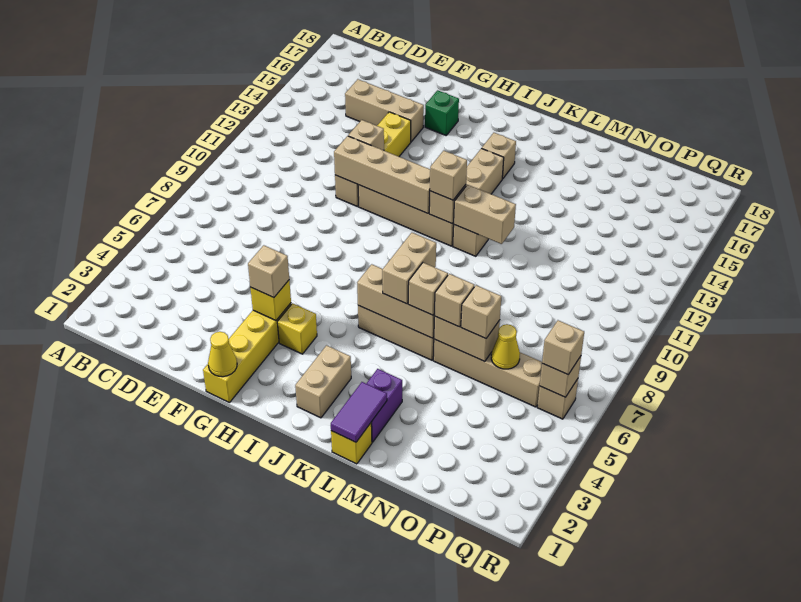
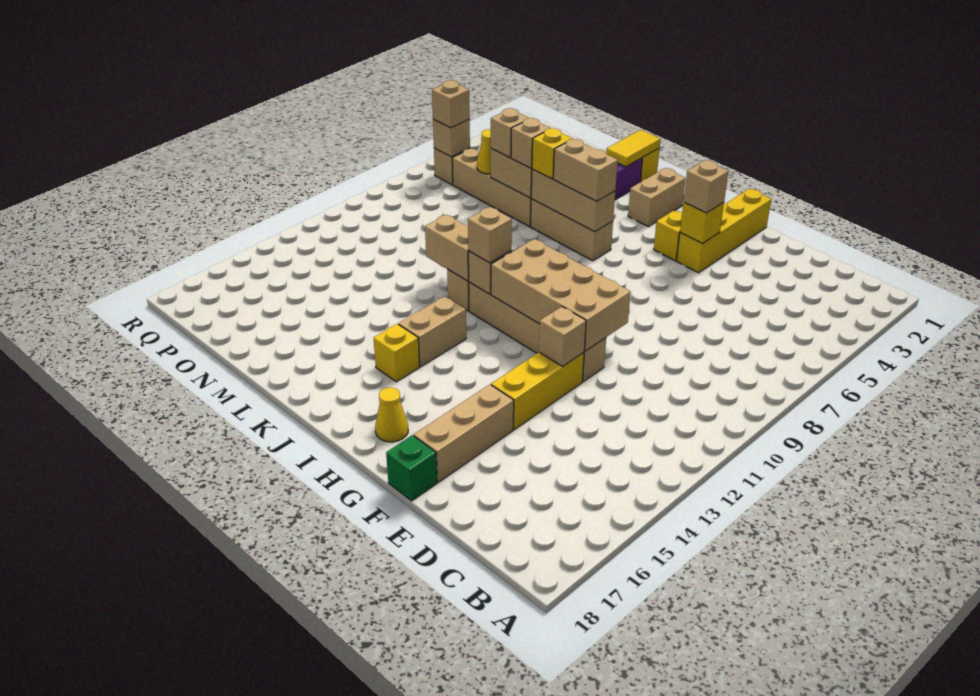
tan brick D15:F15 level 1 -> tan brick F15:F17 level 1
tan brick F11:I11 level 2 -> tan brick F10:I11 level 2
yellow cone G1 level 2 -> yellow cone H17 level 1
green brick G16 level 1 -> green brick F18 level 1
tan brick J15 level 1 -> yellow brick J15 level 1
tan brick K6:K7 level 3 -> tan brick J6:K6 level 3
purple tile L1:L2 level 2 -> yellow tile L1:L2 level 2
tan brick L6 level 3 -> yellow brick L6 level 3

